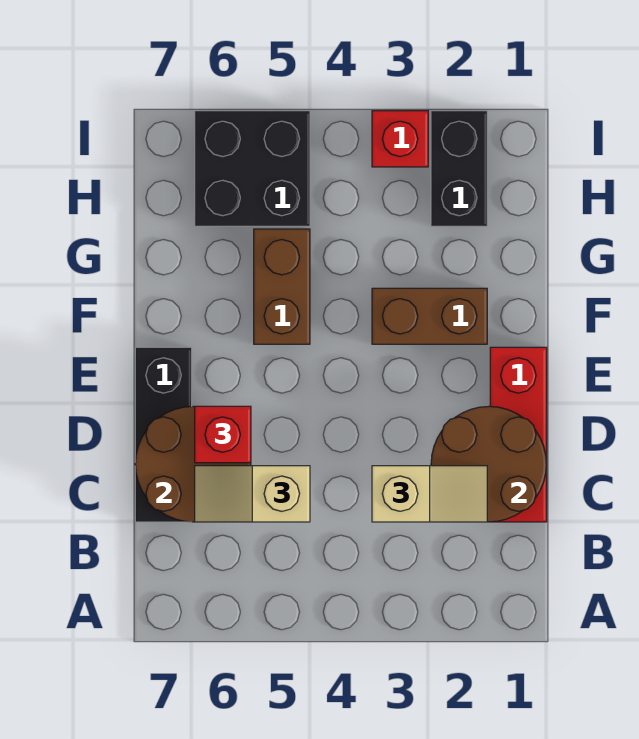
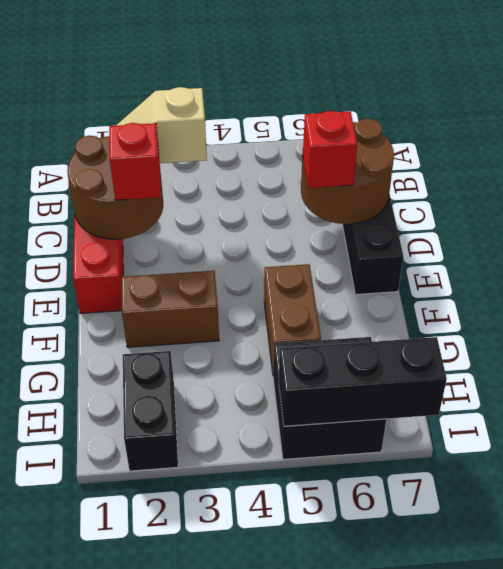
tan slope C5:C6 level 3 top 5 -> none
red brick I3 level 1 -> red brick D2 level 3
none -> black brick I5:I7 level 2

